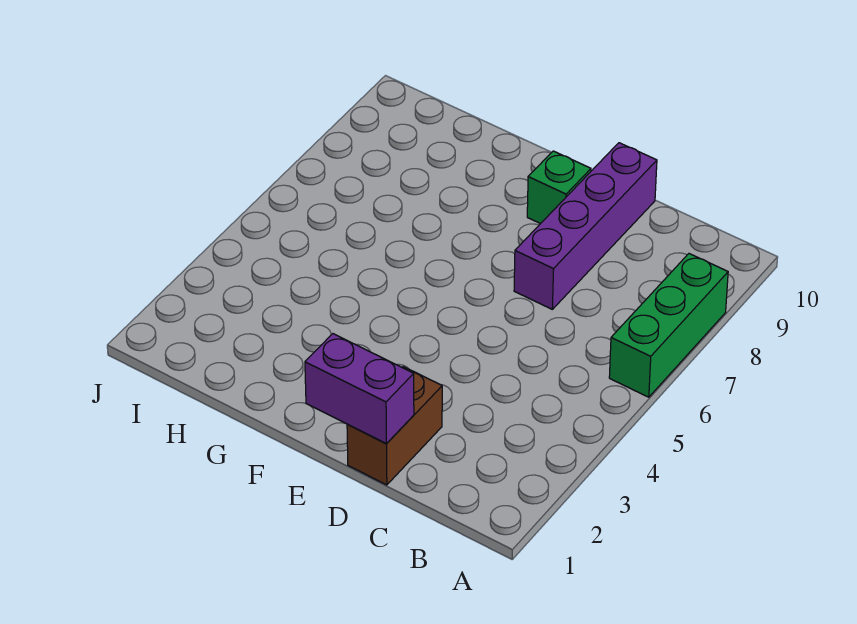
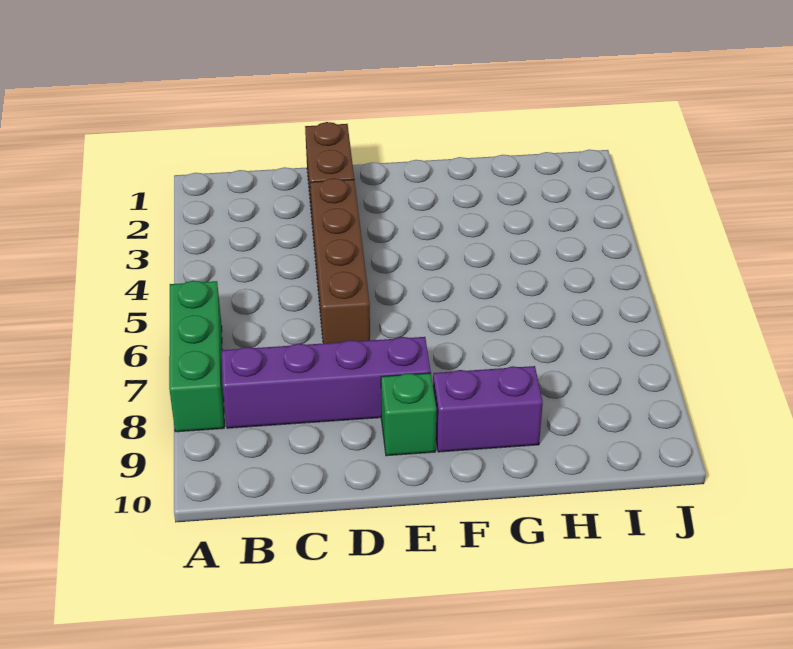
purple brick D1:E1 level 2 -> purple brick F9:G9 level 1
none -> brown brick D3:D6 level 1
purple brick D7:D10 level 1 -> purple brick B8:E8 level 1

